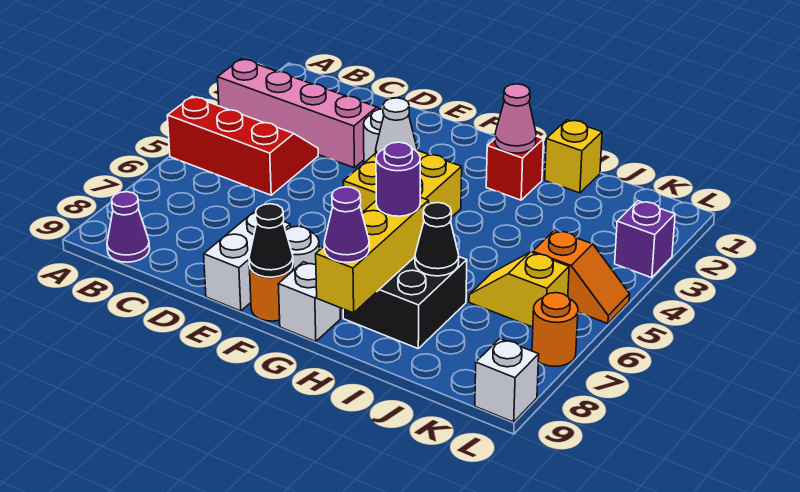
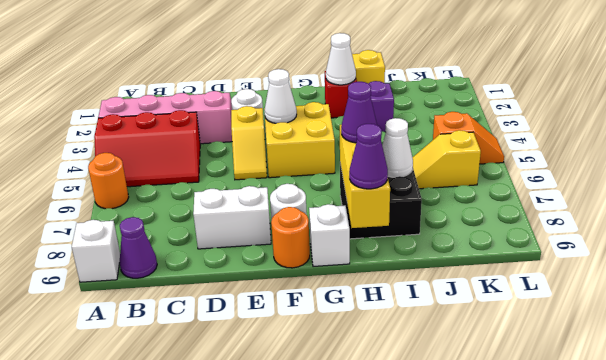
red slope A4:C5 level 1 top 5 -> red slope A4:C5 level 1 top 4
none -> yellow slope E4:E5 level 1 top 4
white brick E8:E9 level 1 -> white brick D8:E8 level 1
black cone F9 level 2 -> none
pink cone H2 level 2 -> white cone H2 level 2
purple round brick H7 level 3 -> purple cone H7 level 3
black cone I7 level 2 -> white cone I7 level 2
purple brick L3 level 1 -> purple brick I3 level 1
orange round brick L7 level 1 -> orange round brick A6 level 1
white brick L9 level 1 -> white brick A9 level 1

